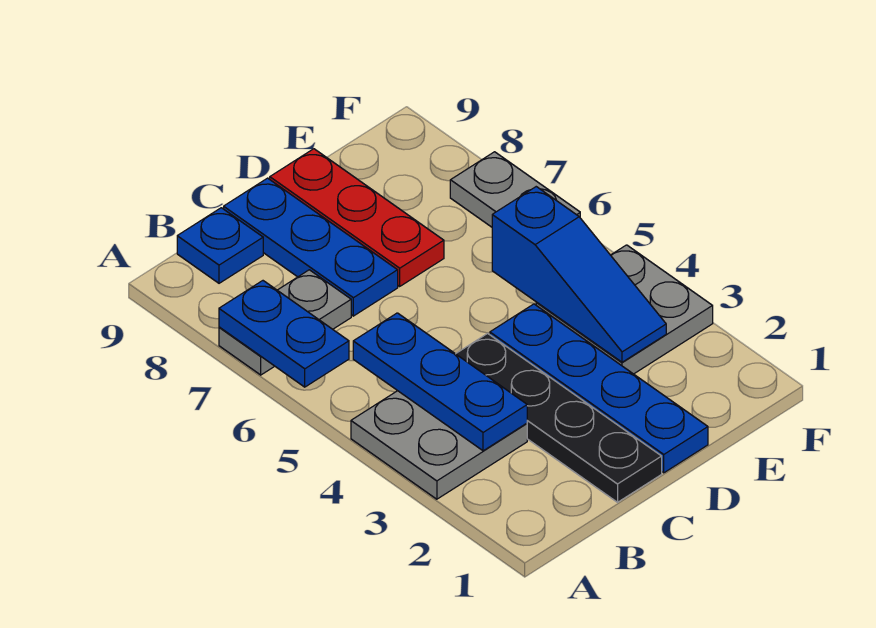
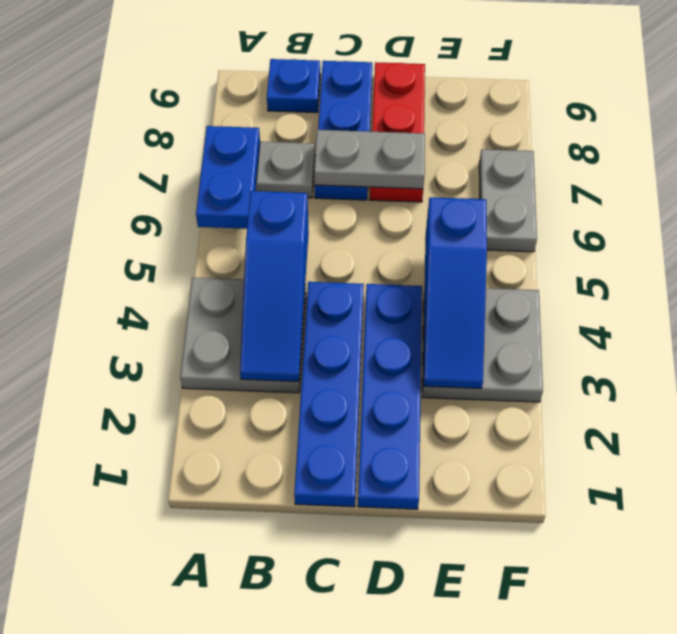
blue plate B3:B5 level 2 -> blue slope B3:B5 level 2 top 5
black plate C1:C4 level 1 -> blue plate C1:C4 level 1
none -> grey plate C7:D7 level 2

